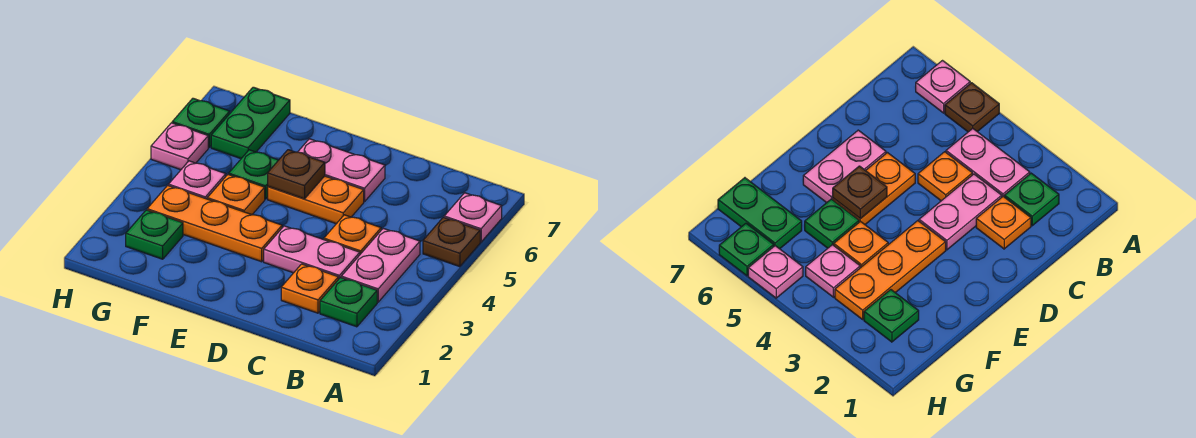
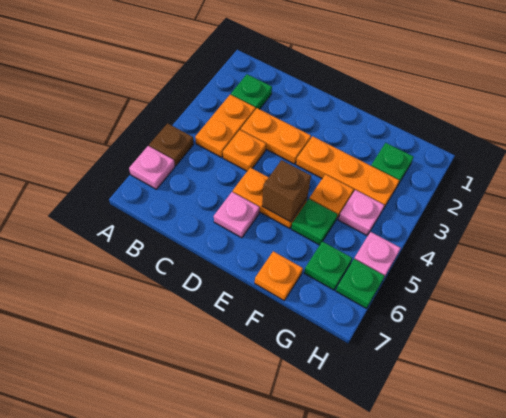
pink plate B3:B4 level 1 -> orange plate B3:B4 level 1
orange plate C2 level 1 -> orange plate F7 level 1
pink plate C3:D3 level 1 -> orange plate C3:D3 level 1
pink plate D6:E6 level 1 -> pink plate D6 level 1
brown plate E5 level 2 -> brown brick E5 level 2
green plate G6:G7 level 1 -> green plate G6 level 1

